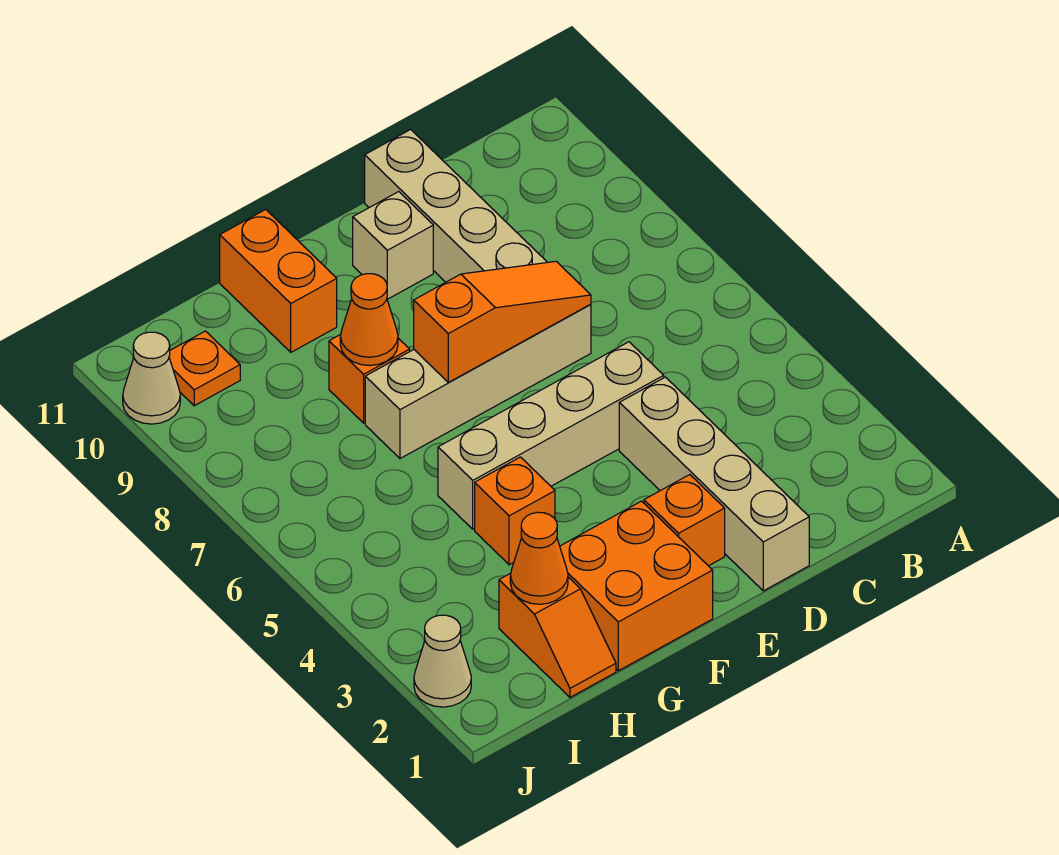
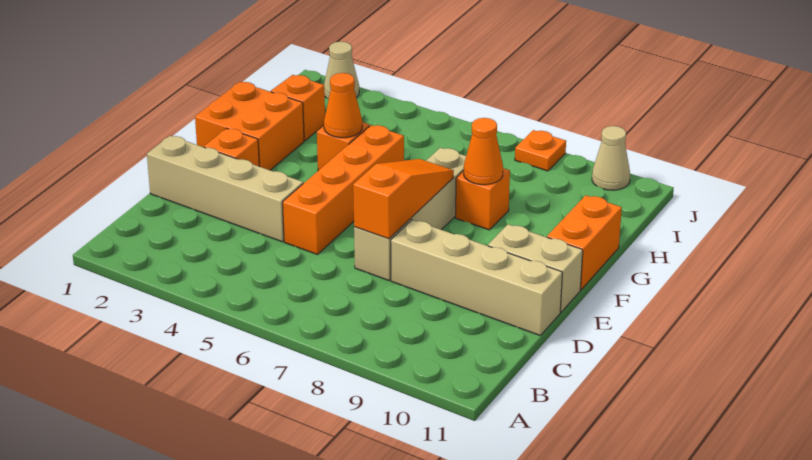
tan brick D5:G5 level 1 -> orange brick D5:G5 level 1
orange slope D7:F7 level 2 top F -> orange slope D7:F7 level 2 top D
tan brick E10 level 1 -> tan brick E10:E11 level 1
orange brick G10:G11 level 1 -> orange brick F11:G11 level 1
orange cone H2 level 2 -> orange cone G4 level 2
orange plate I10 level 1 -> orange plate J8 level 1

